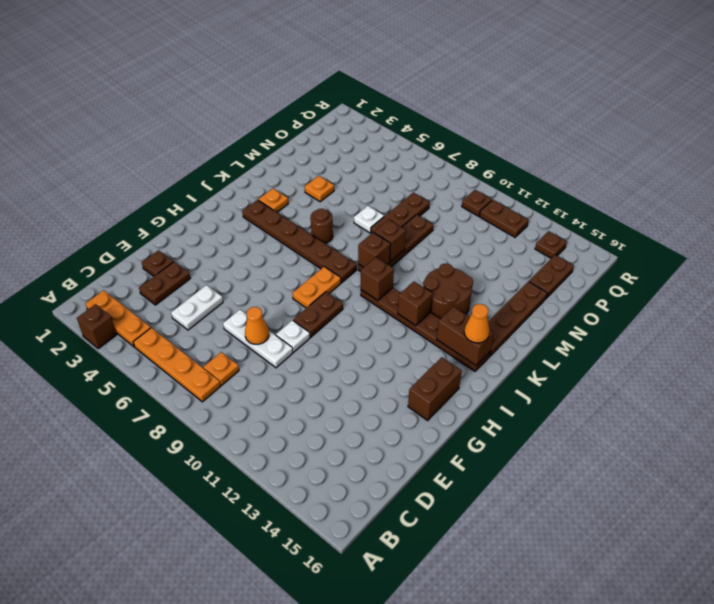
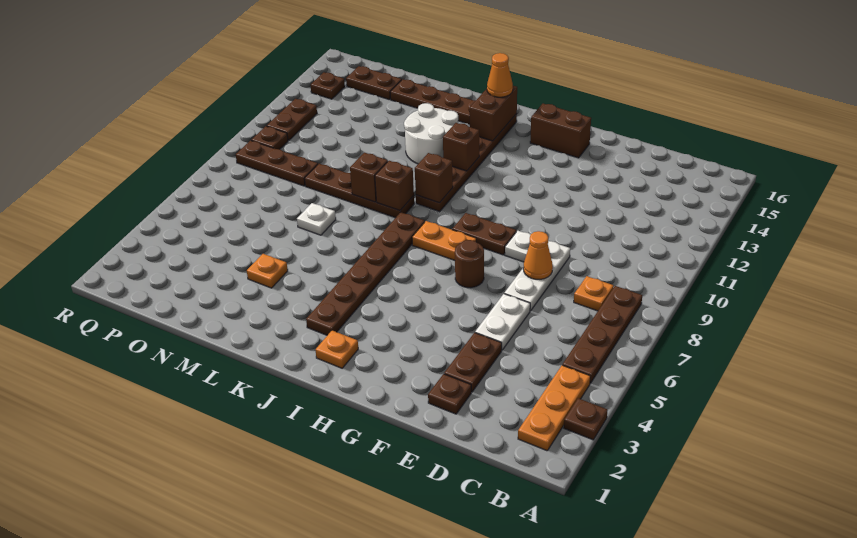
brown brick A3 level 1 -> brown plate A3 level 1
orange plate B5:B8 level 1 -> brown plate B5:B8 level 1
brown plate D3:E3 level 1 -> brown plate E3:E4 level 1
white plate D5:E5 level 1 -> white plate E5:E6 level 1
orange plate K3 level 1 -> orange plate I2 level 1
brown round brick K6 level 1 -> brown round brick G7 level 1
brown round brick K12:L13 level 1 -> white round brick K12:L13 level 1
brown plate M8:O8 level 1 -> brown plate O9:Q9 level 1

